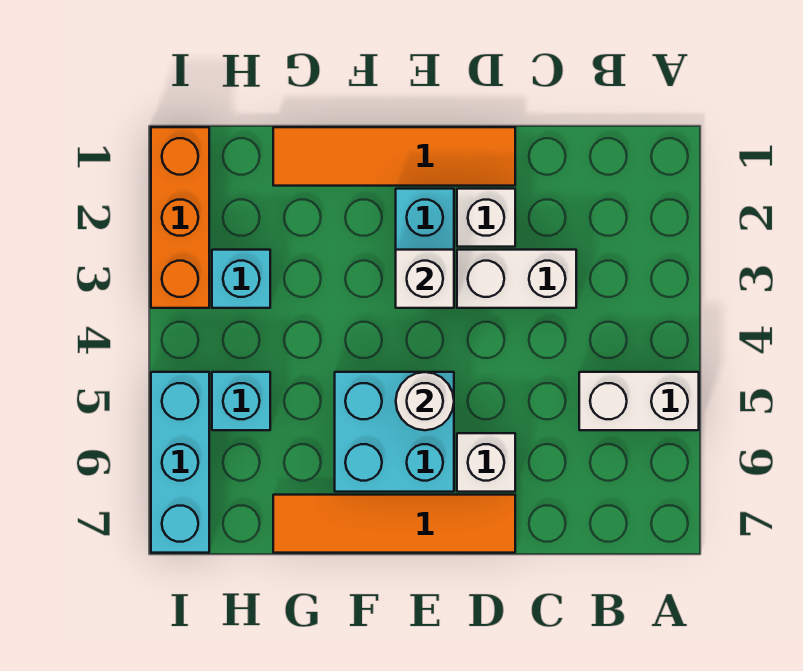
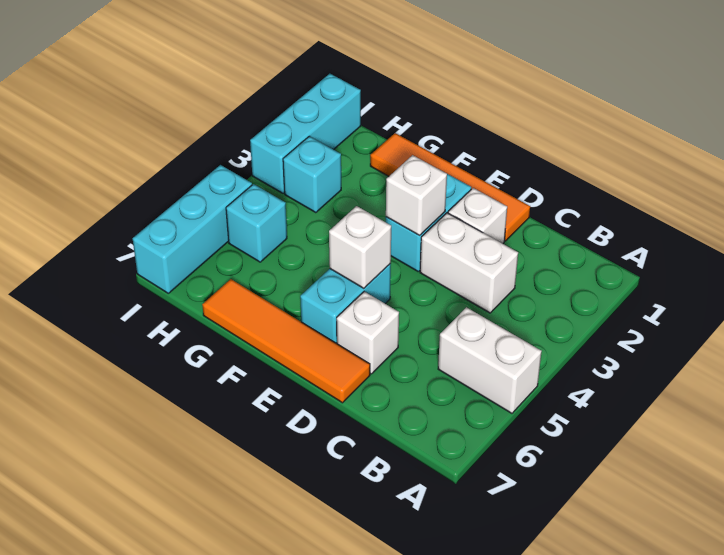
cyan brick E5:F6 level 1 -> cyan brick E5:E6 level 1
white round brick E5 level 2 -> white brick E5 level 2
orange brick I1:I3 level 1 -> cyan brick I1:I3 level 1

